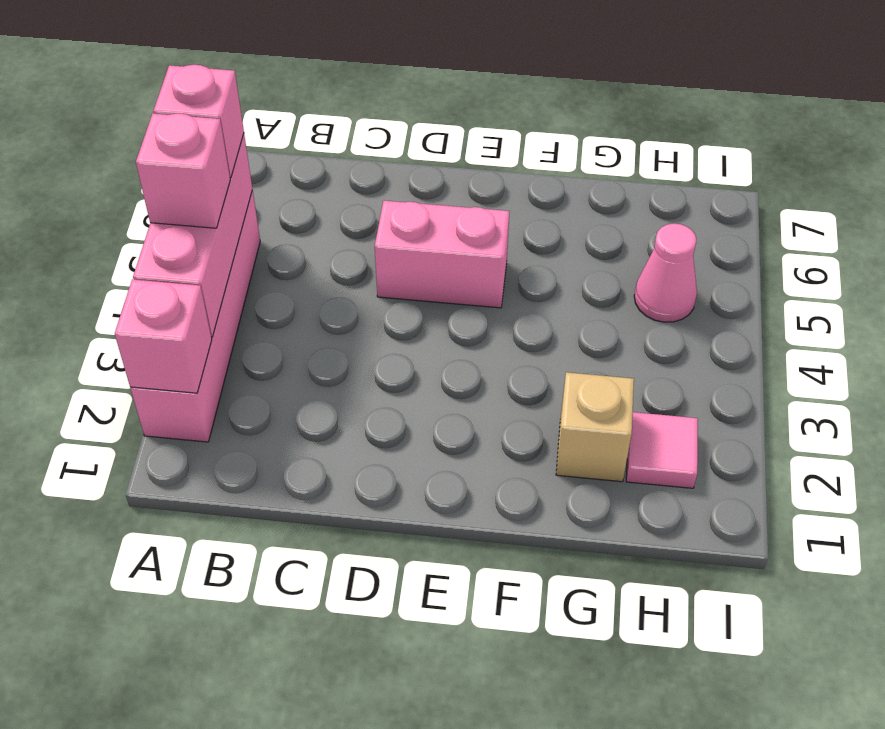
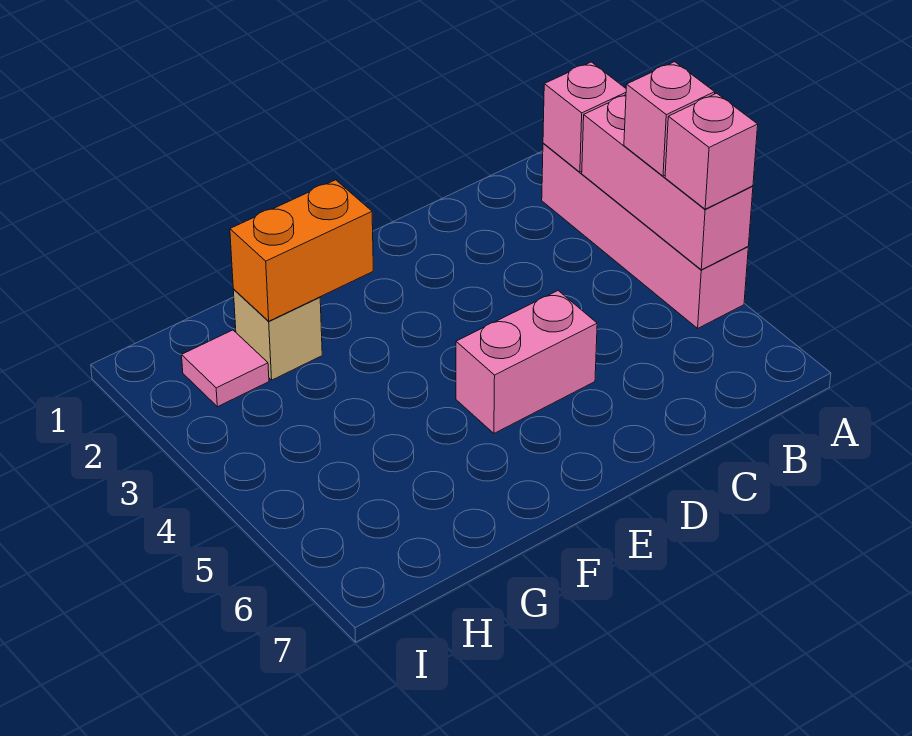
none -> orange brick F2:G2 level 2
pink cone H5 level 1 -> none

